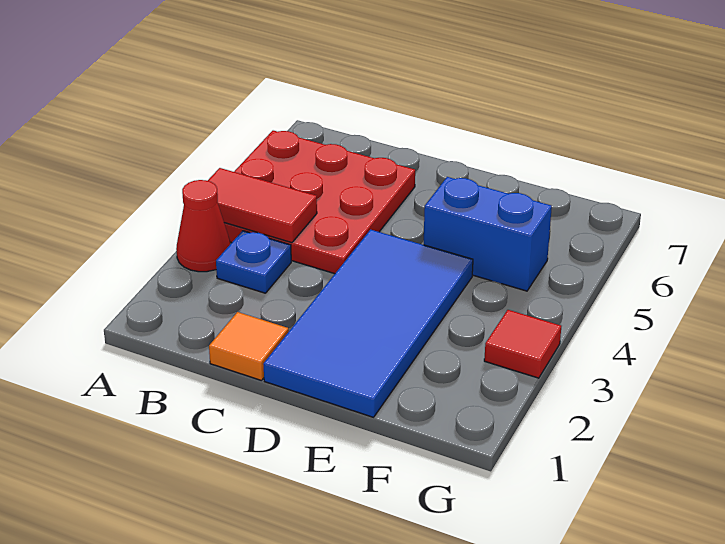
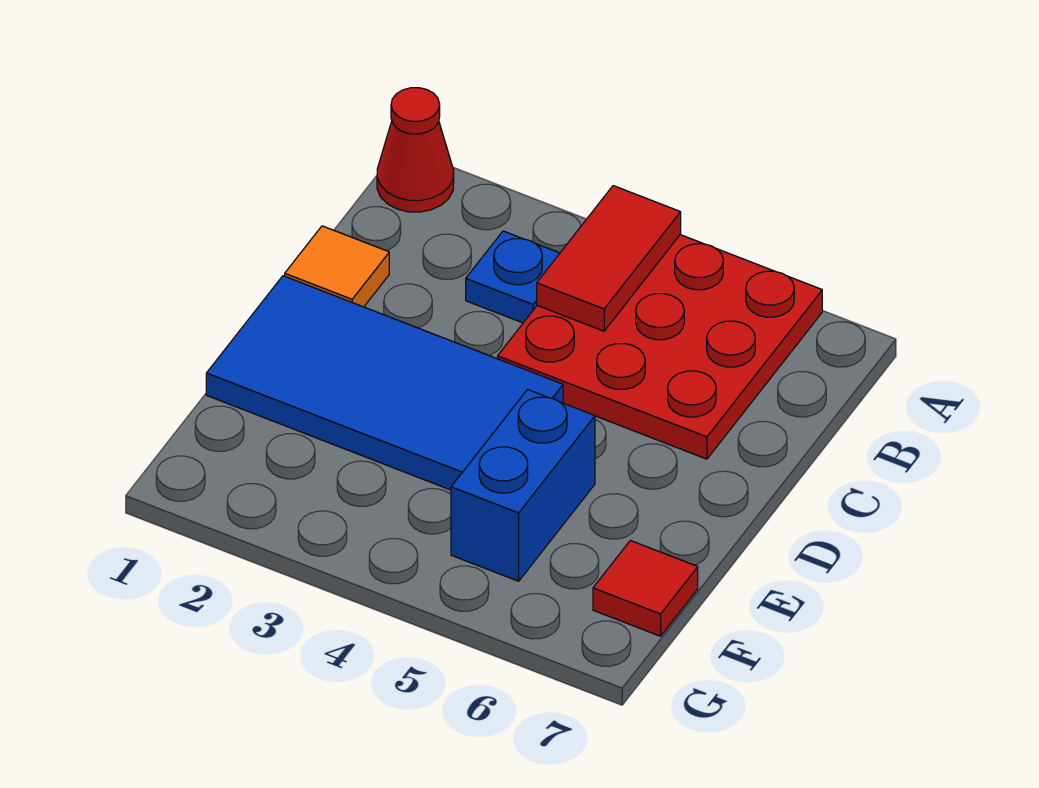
red cone A3 level 1 -> red cone A1 level 1
red tile G3 level 1 -> red tile F7 level 1

